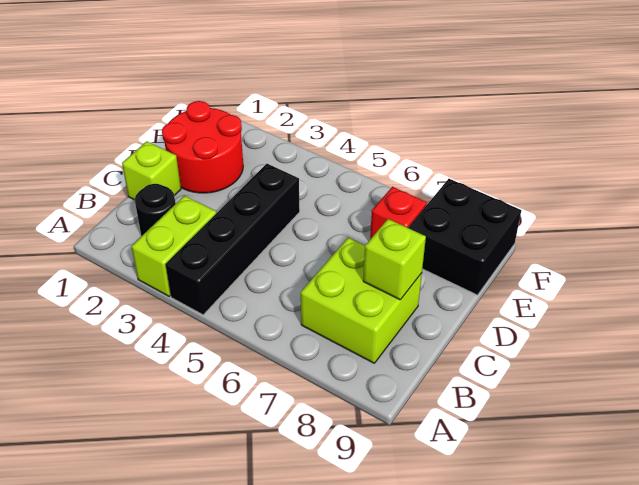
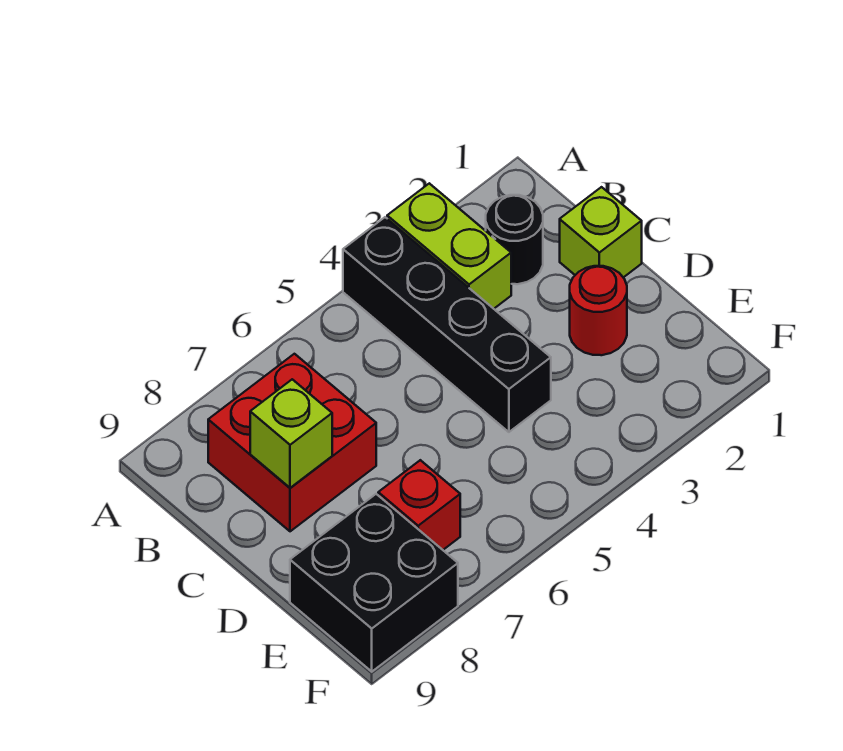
lime brick B7:C8 level 1 -> red brick B7:C8 level 1
red round brick D1:E2 level 1 -> red round brick D2 level 1

